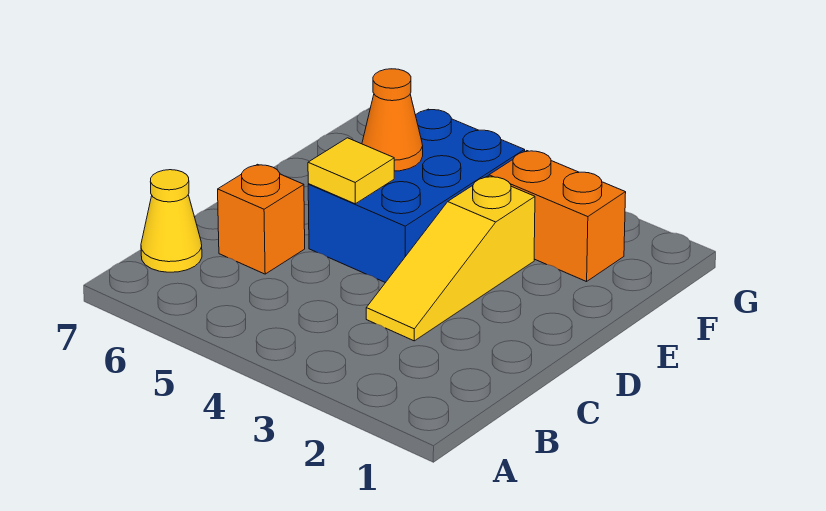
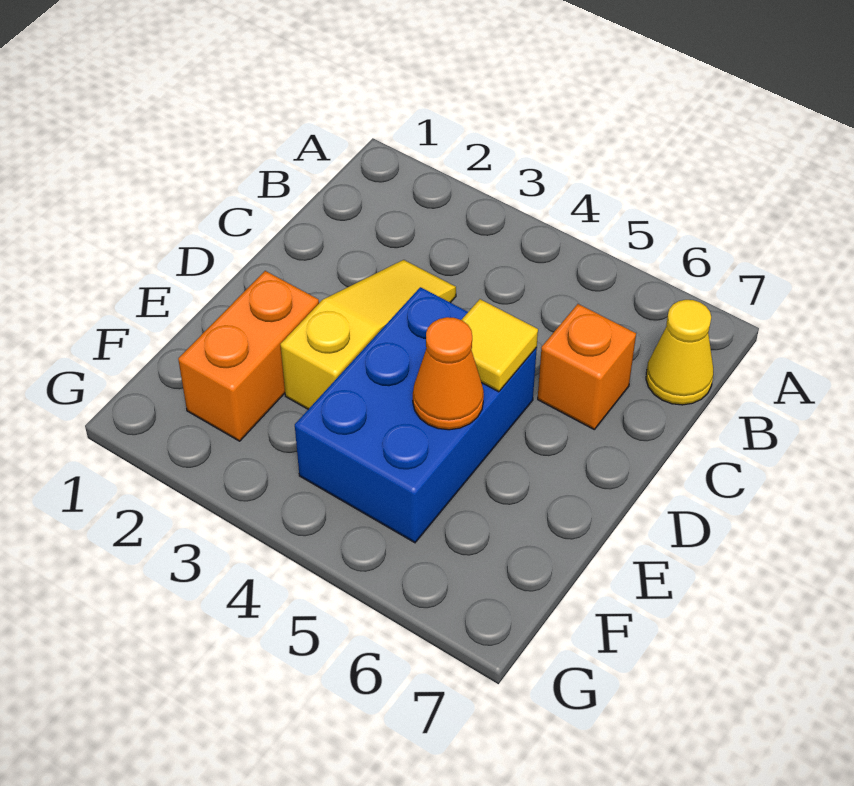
orange brick F2:F3 level 1 -> orange brick E2:F2 level 1

